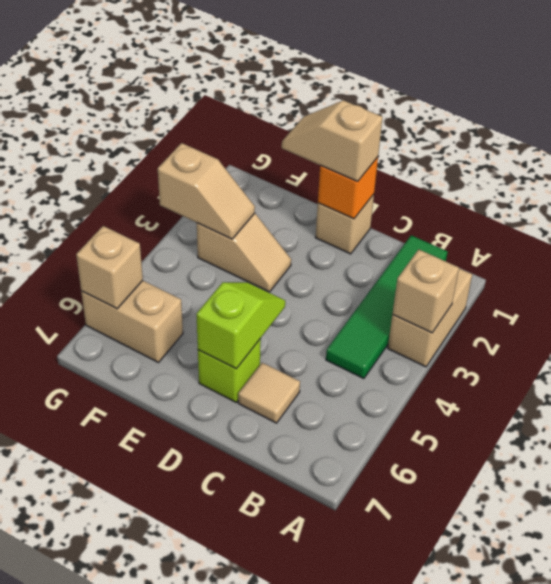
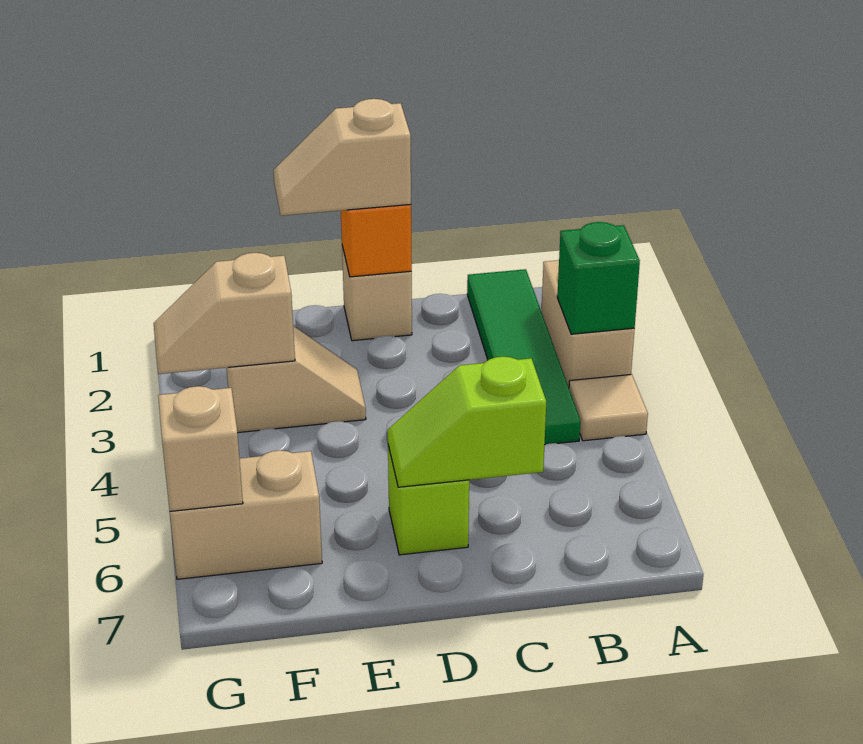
tan brick A3 level 2 -> green brick A3 level 2
tan tile C6 level 1 -> tan tile A4 level 1
lime slope D5:D6 level 2 top 6 -> lime slope C6:D6 level 2 top C
tan slope F3:G3 level 2 top G -> tan slope F3:G3 level 2 top F

